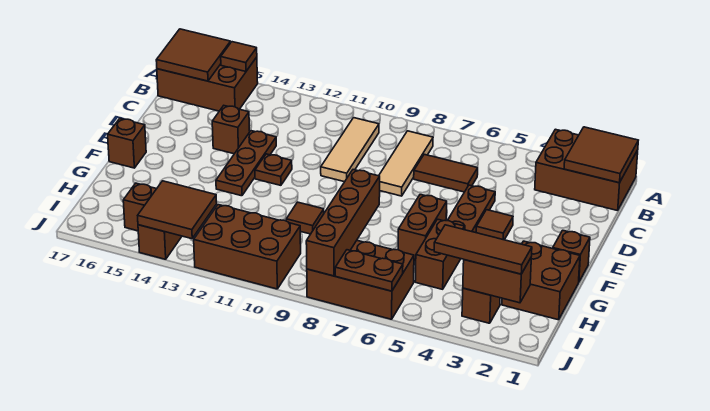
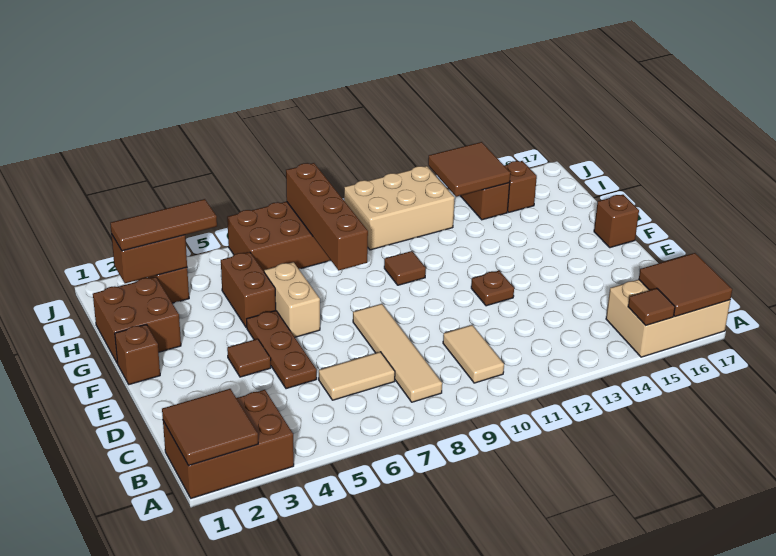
brown brick A15:B17 level 1 -> tan brick A15:B17 level 1
tan tile B8:D8 level 1 -> tan tile B8:E8 level 1
tan tile B10:D10 level 1 -> tan tile B10:C10 level 1
brown tile C6:C7 level 1 -> tan tile C6:C7 level 1
brown plate D13:F13 level 1 -> none
brown brick D14 level 1 -> none
brown brick F6:G6 level 1 -> tan brick F6:G6 level 1
brown brick I10:J12 level 1 -> tan brick I10:J12 level 1
brown plate J6:J7 level 2 -> none

